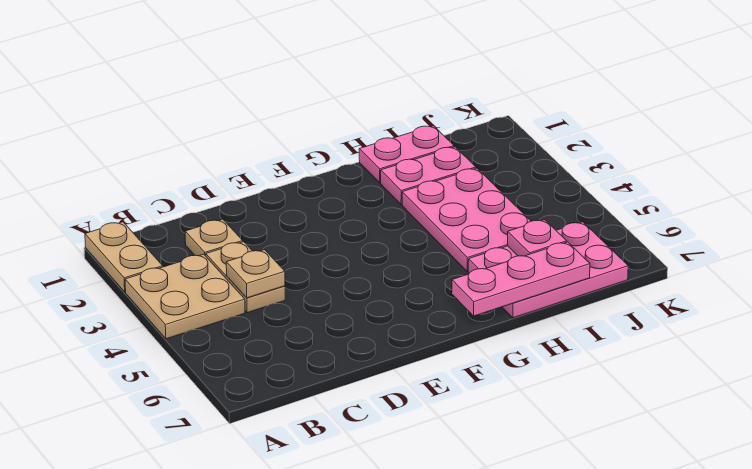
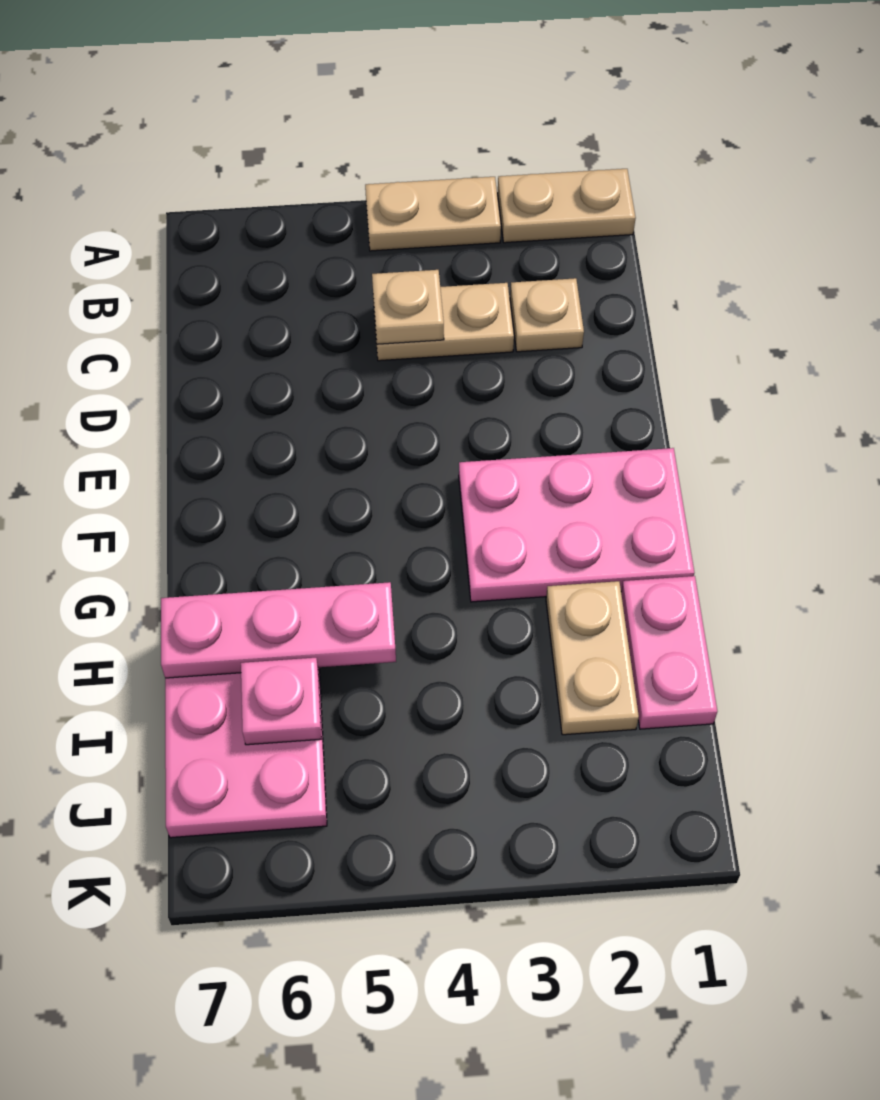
tan plate A3:B4 level 1 -> tan plate A3:A4 level 1
pink plate G7:I7 level 2 -> pink plate H5:H7 level 2
pink plate H2:I2 level 1 -> tan plate H2:I2 level 1
pink plate H3:I5 level 1 -> pink plate F1:G3 level 1

